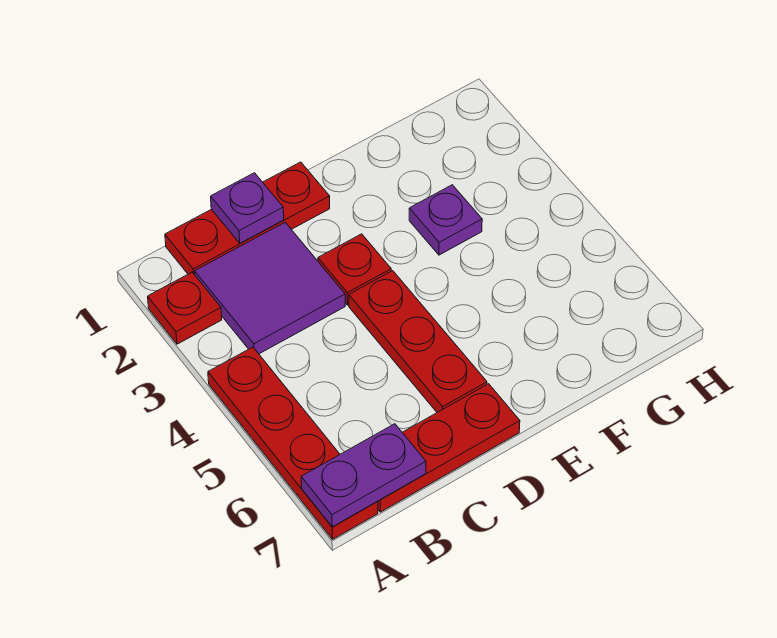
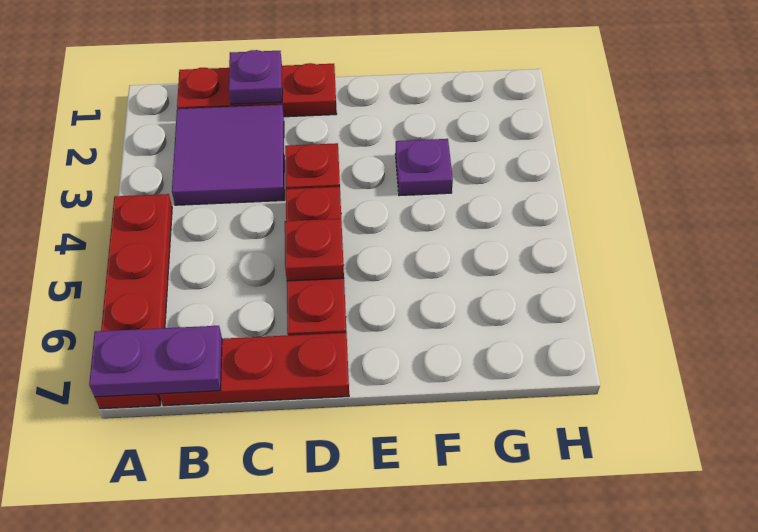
red plate A2 level 1 -> red plate D5 level 2

